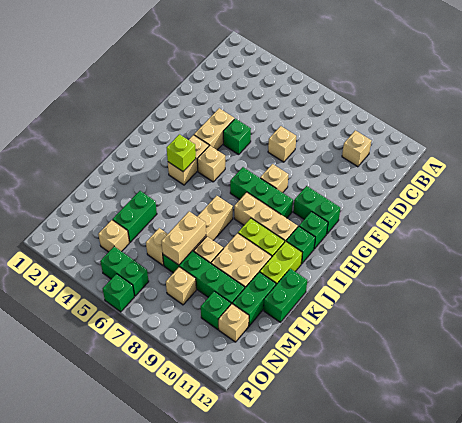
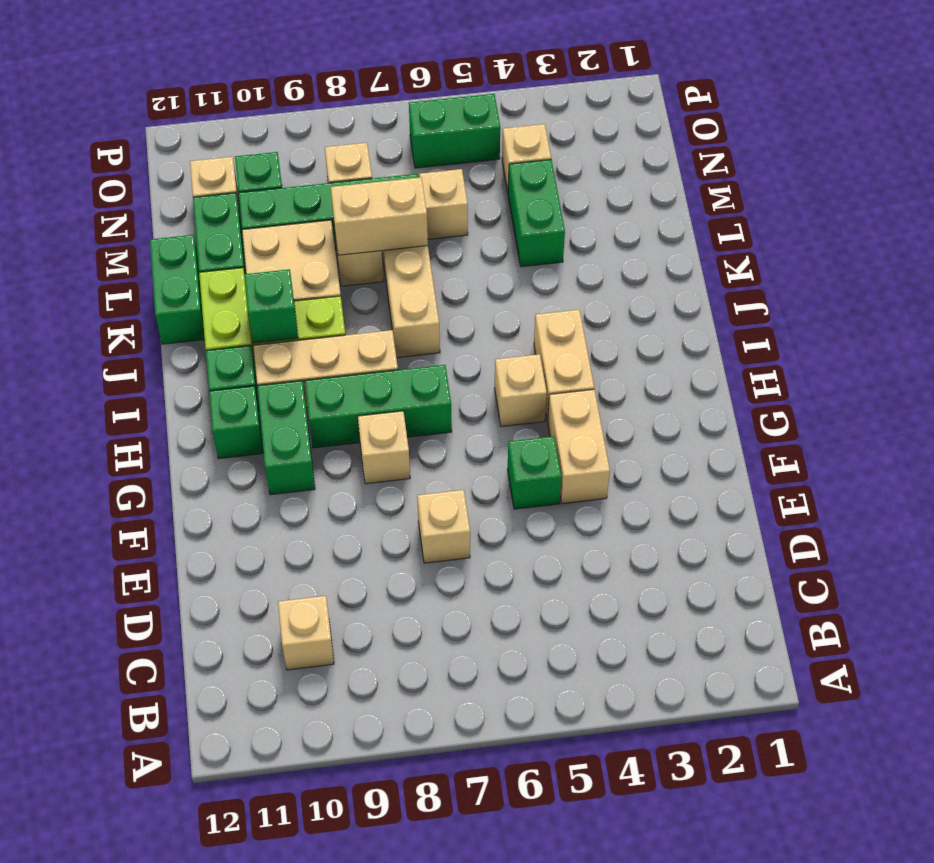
green brick G10:G11 level 1 -> green brick G10:H10 level 1
lime brick I4 level 2 -> none
tan brick L7:M7 level 2 -> tan brick L7:L8 level 2
green brick P6 level 1 -> green brick J10 level 2

